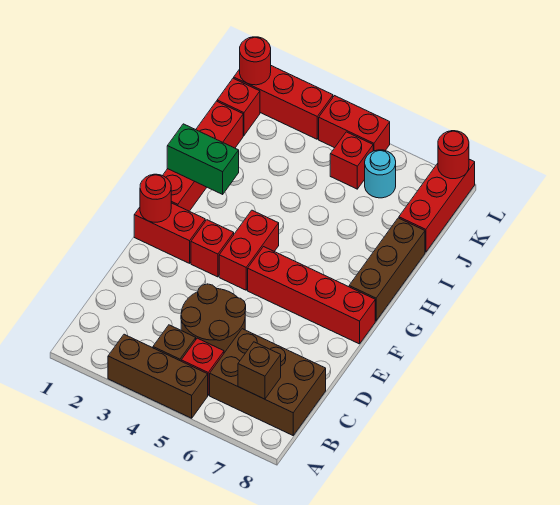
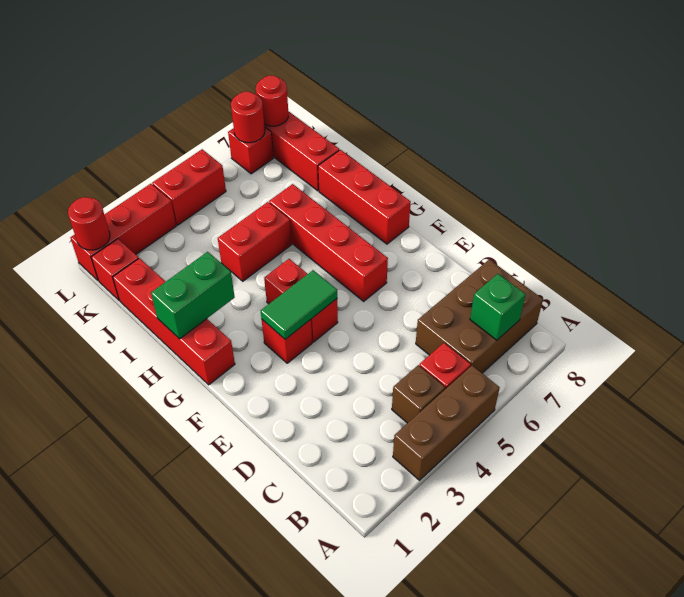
brown brick B7 level 2 -> green brick B7 level 2
brown round brick C4:D5 level 1 -> none
red brick F1:F2 level 1 -> red brick I4:I5 level 1
red round brick F1 level 2 -> red round brick L7 level 2
none -> green tile F3:F4 level 2
red brick F5:F8 level 1 -> red brick F6:I6 level 1
brown brick G8:I8 level 1 -> red brick G8:I8 level 1
red brick K5 level 1 -> red brick L7 level 1
cyan round brick K6 level 1 -> none

